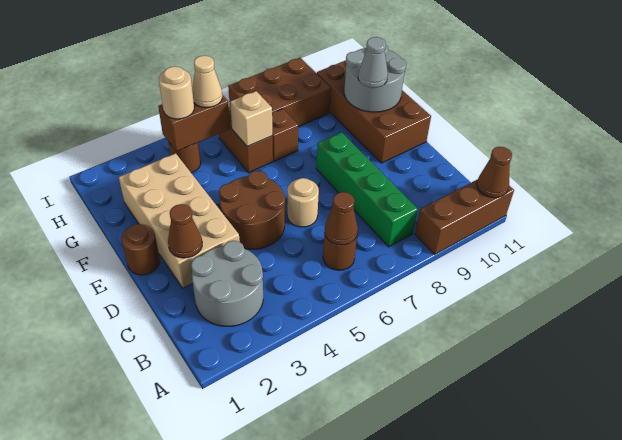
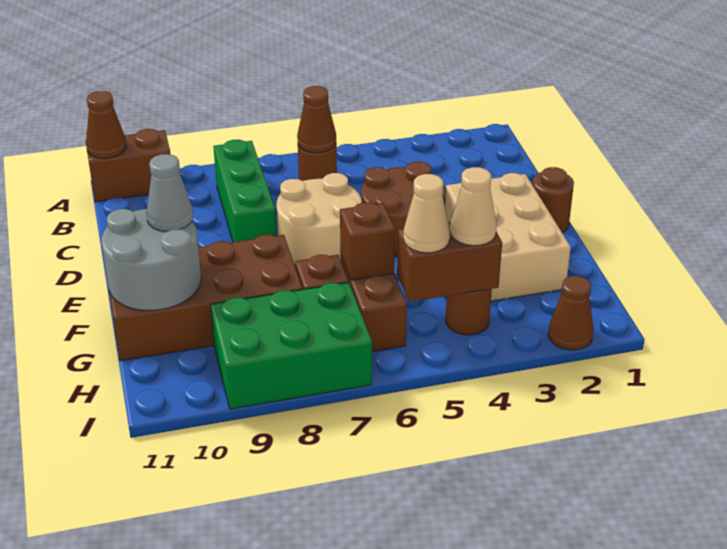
brown brick A9:A11 level 1 -> brown brick A10:A11 level 1
grey round brick B2:C3 level 1 -> none
green brick B8:E8 level 1 -> green brick B8:D8 level 1
tan brick D2:G3 level 1 -> tan brick E2:G3 level 1
brown cone D2 level 2 -> brown cone I2 level 1
tan round brick D6 level 1 -> tan round brick D6:E7 level 1
brown brick E10:H11 level 1 -> brown brick F8:G11 level 1
tan brick G6 level 2 -> brown brick G6 level 2
tan round brick H4 level 3 -> tan cone H4 level 3
brown brick H7:I9 level 1 -> green brick H7:I9 level 1

